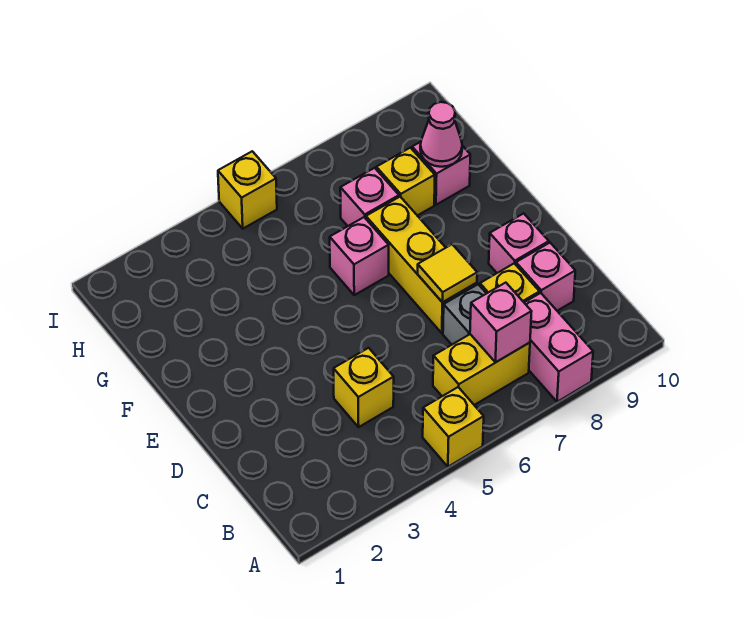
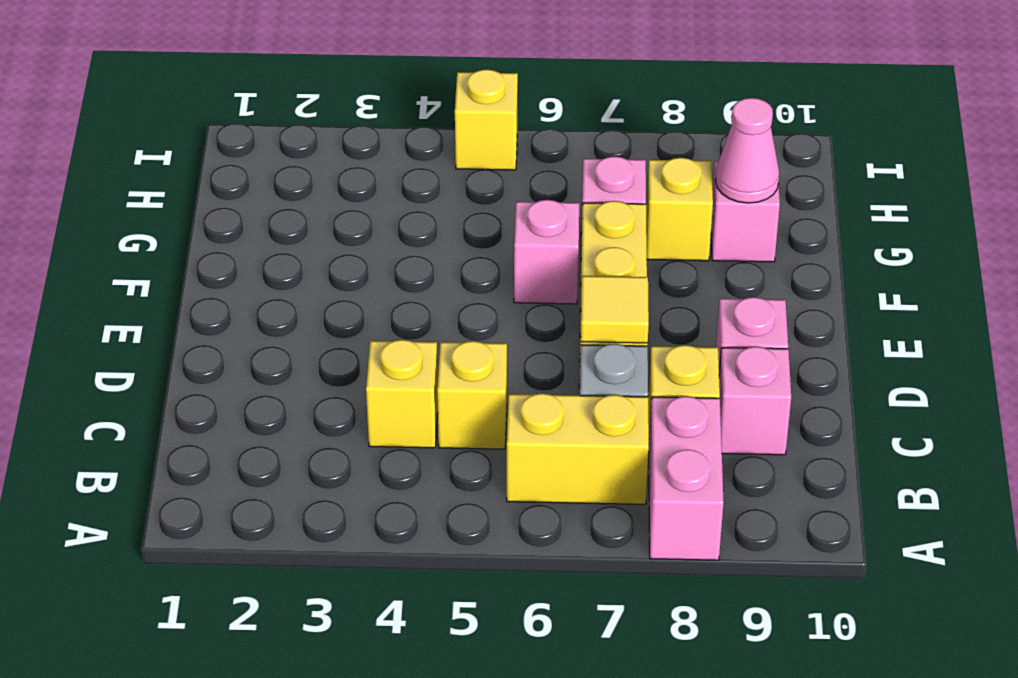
yellow brick A5 level 1 -> yellow brick C5 level 1
pink brick B7 level 2 -> none

